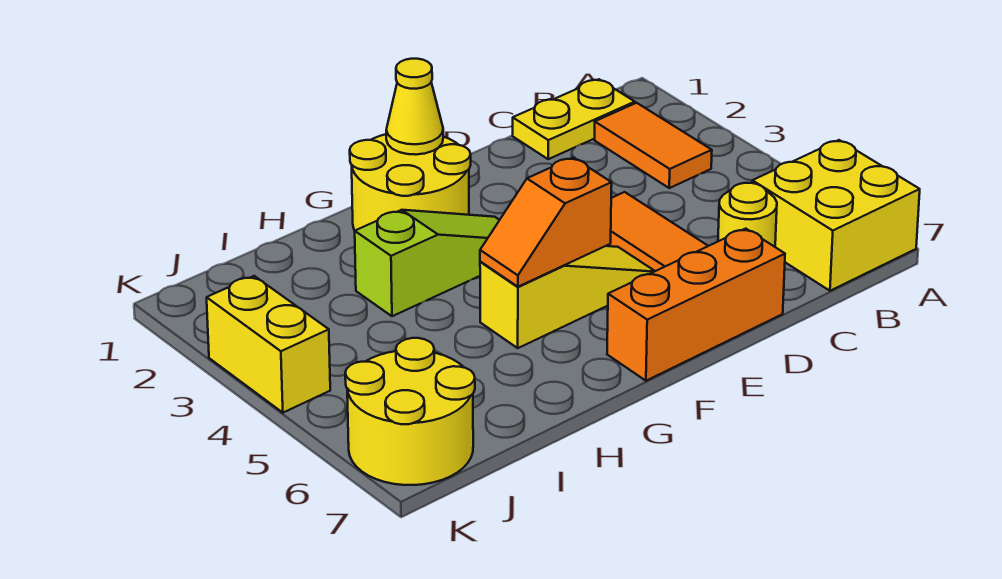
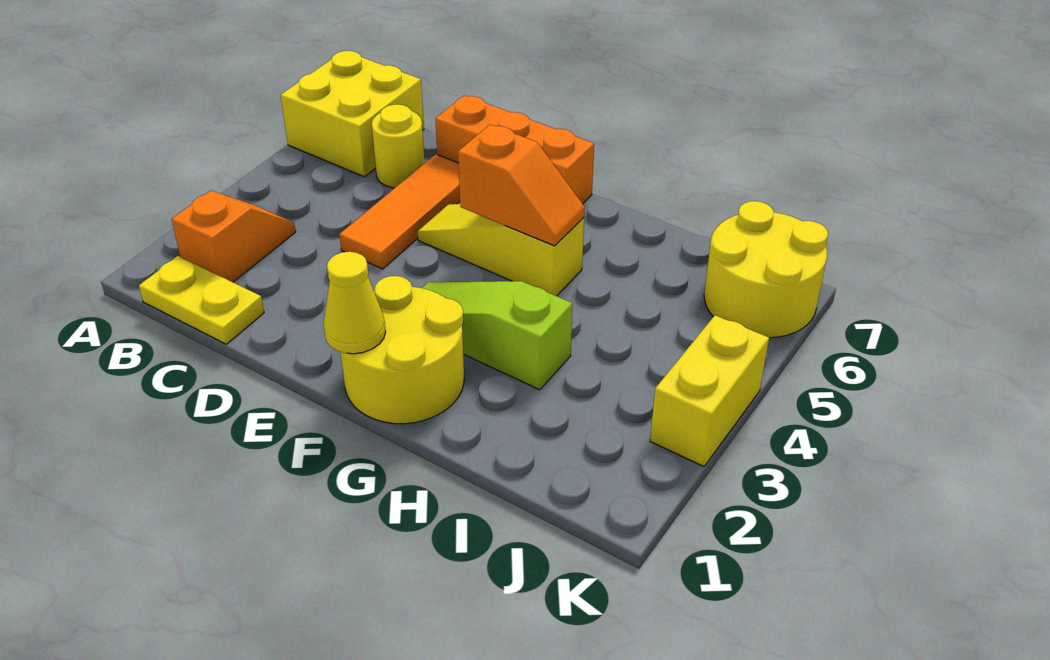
orange tile B2:B3 level 1 -> orange slope B2:B3 level 1 top 2

